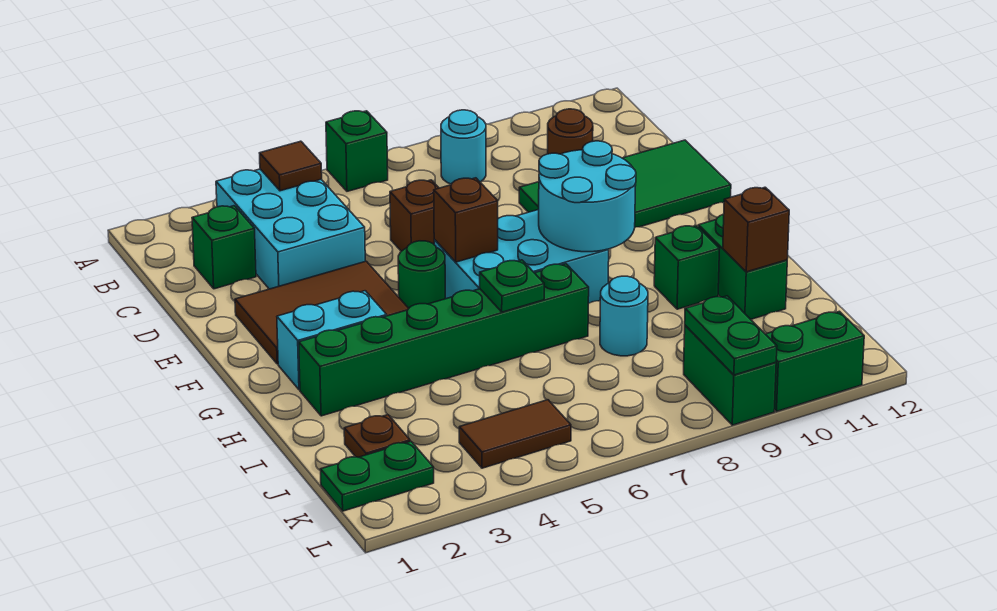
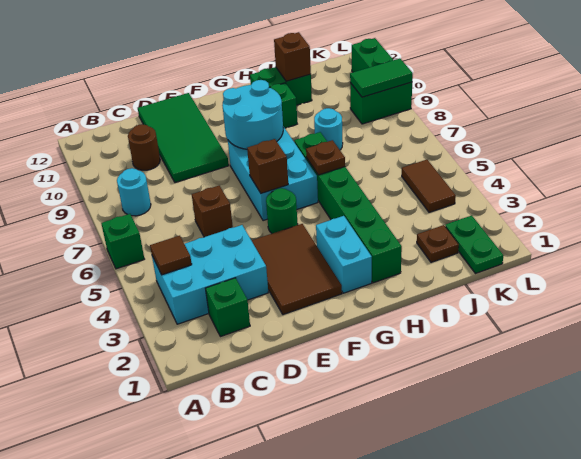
green plate H6 level 2 -> brown plate H6 level 2
green plate K9:L9 level 2 -> green tile K9:L9 level 2

